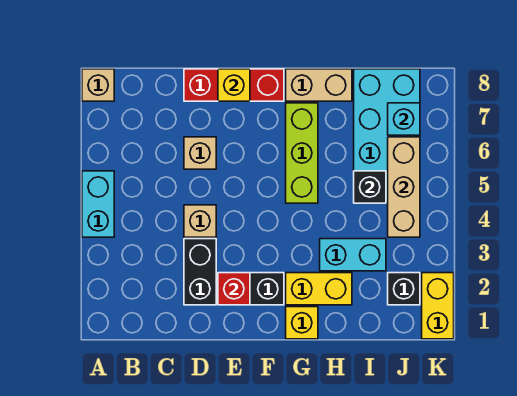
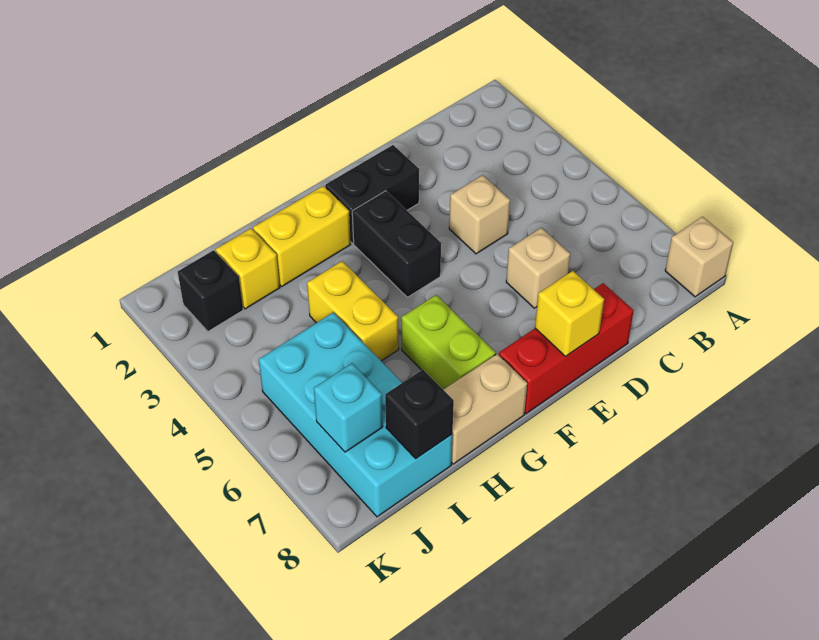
cyan brick A4:A5 level 1 -> none
black brick D2:D3 level 1 -> black brick F3:F4 level 1
red brick E2 level 2 -> none
yellow brick G1 level 1 -> yellow brick I2 level 1
lime brick G5:G7 level 1 -> lime brick G6:G7 level 1
cyan brick H3:I3 level 1 -> none
black brick I5 level 2 -> black brick I8 level 2
tan brick J4:J6 level 2 -> none
yellow brick K1:K2 level 1 -> yellow brick H4:H5 level 1

